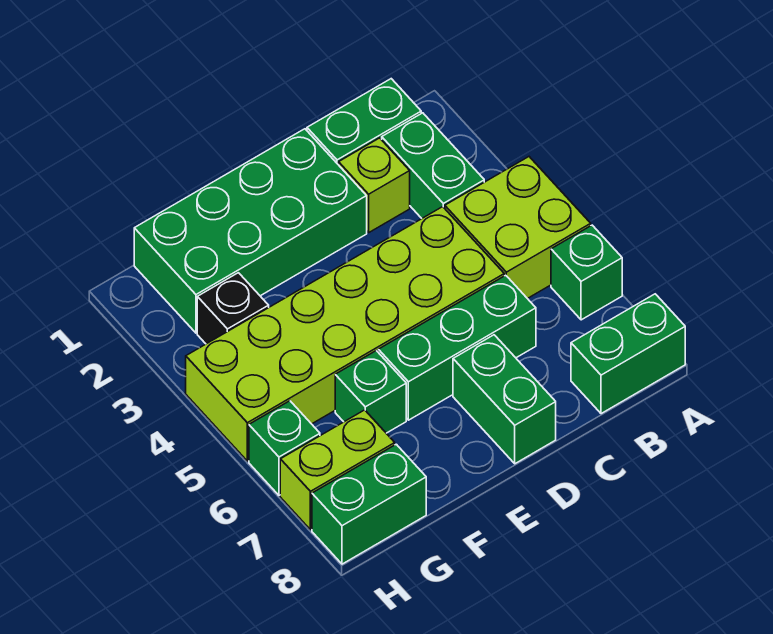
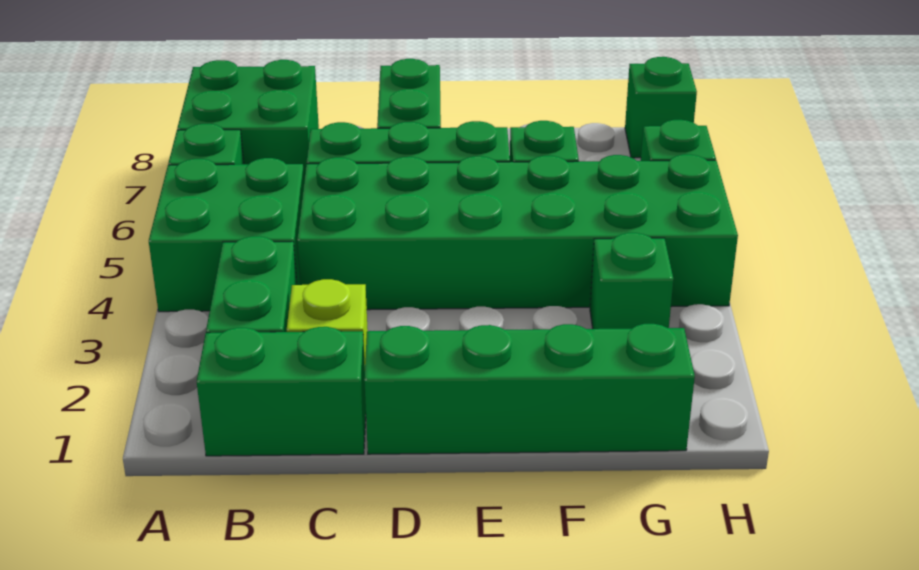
lime brick A4:B5 level 1 -> green brick A4:B5 level 1
green brick A8:B8 level 1 -> green brick A7:B8 level 1
lime brick C4:H5 level 1 -> green brick C4:H5 level 1
green brick D1:G2 level 1 -> green brick D1:G1 level 1
black brick G3 level 1 -> green brick G3 level 1
lime brick G7:H7 level 1 -> none
green brick G8:H8 level 1 -> green brick H8 level 1

